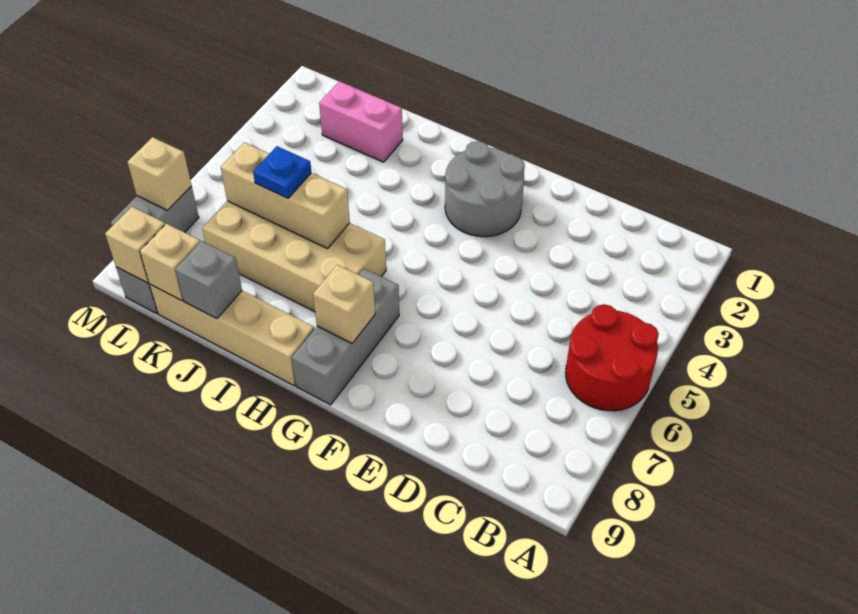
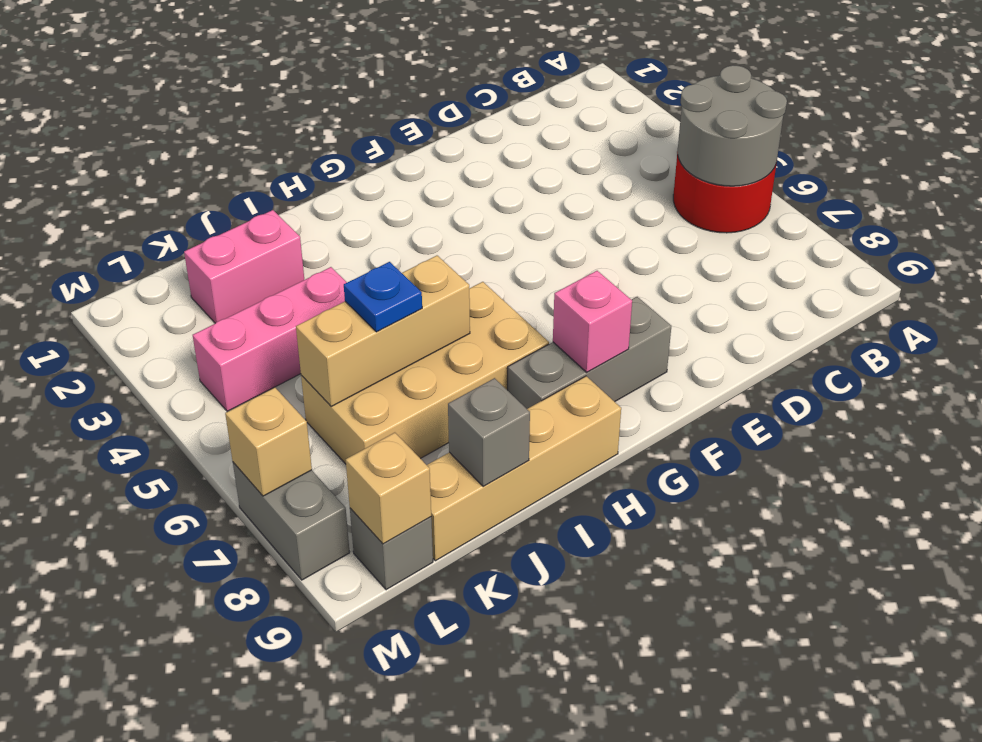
grey round brick F2:G3 level 1 -> grey round brick A5:B6 level 2
grey brick G7:G9 level 1 -> grey brick F8:H8 level 1
tan brick G8 level 2 -> pink brick G8 level 2
none -> pink brick J4:L4 level 1
tan brick K9 level 2 -> none

